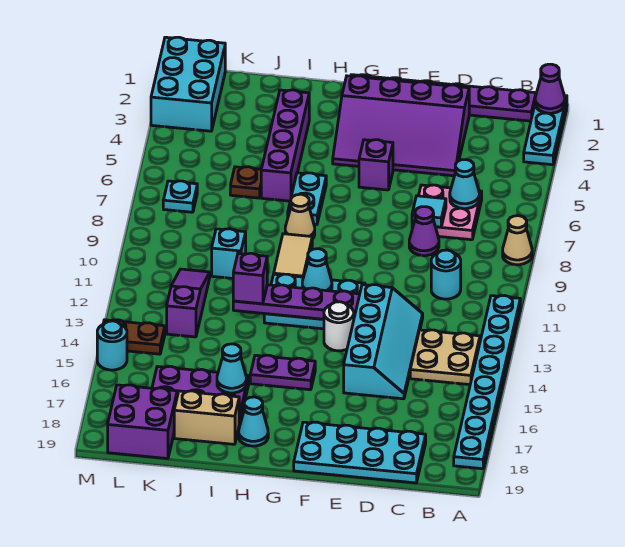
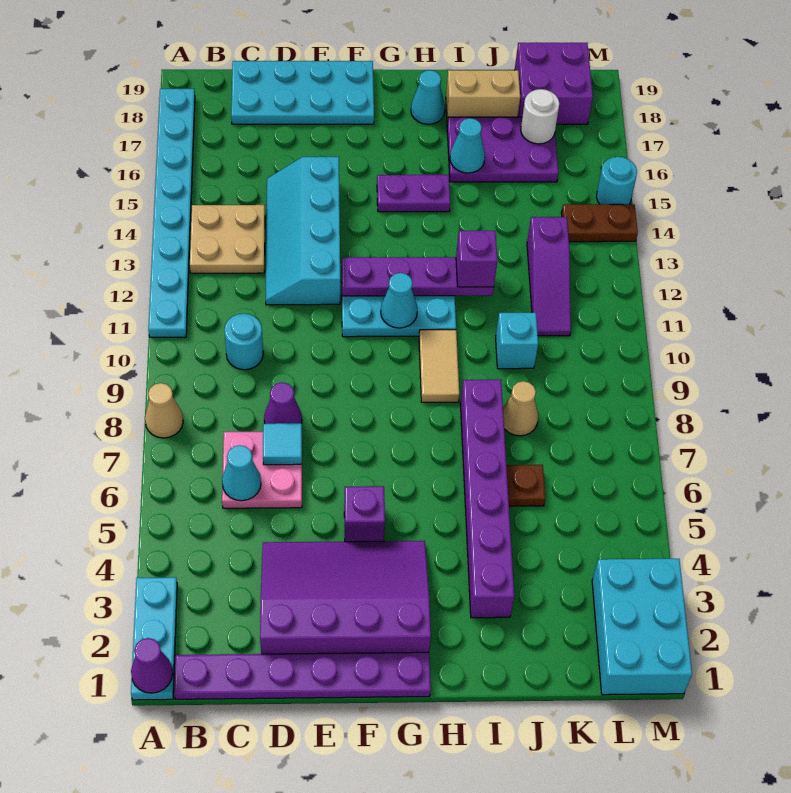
white round brick F13 level 1 -> white round brick K17 level 2
cyan plate H6:H7 level 1 -> none
tan cone H8 level 1 -> tan cone J8 level 1
purple brick I3:I6 level 1 -> purple brick I3:I8 level 1
cyan plate L7 level 1 -> none

